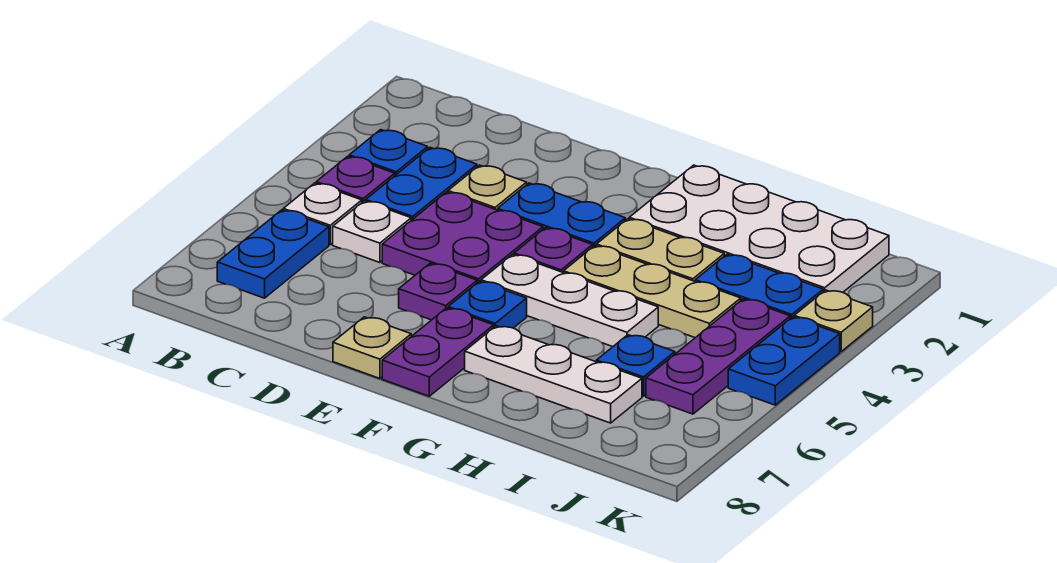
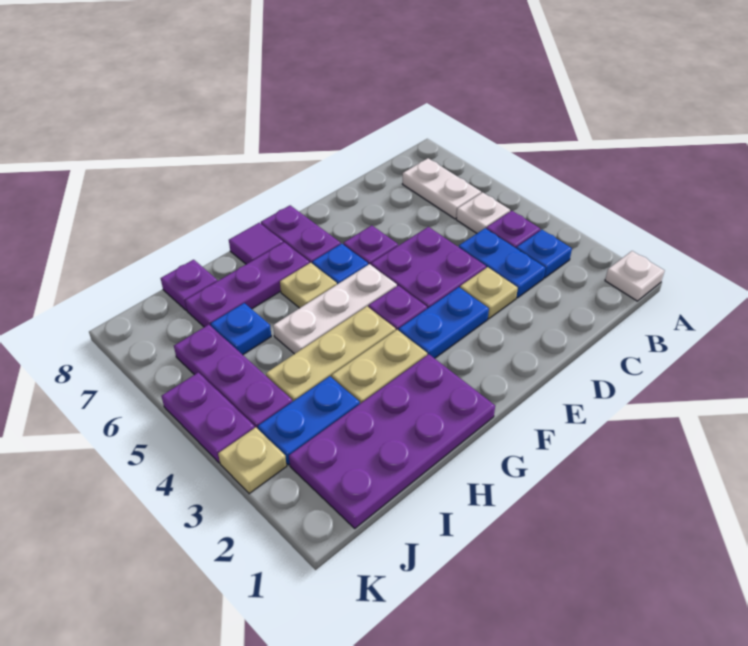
blue plate B6:B7 level 1 -> white plate B6:B7 level 1
white plate C5 level 1 -> white plate A1 level 1
tan plate E8 level 1 -> tan plate G6 level 1
white plate G1:J2 level 1 -> purple plate G1:J2 level 1
white plate G7:I7 level 1 -> purple plate G7:I7 level 1
none -> purple tile G8 level 1
none -> purple plate I8 level 1
blue plate K4:K5 level 1 -> purple plate K4:K5 level 1

